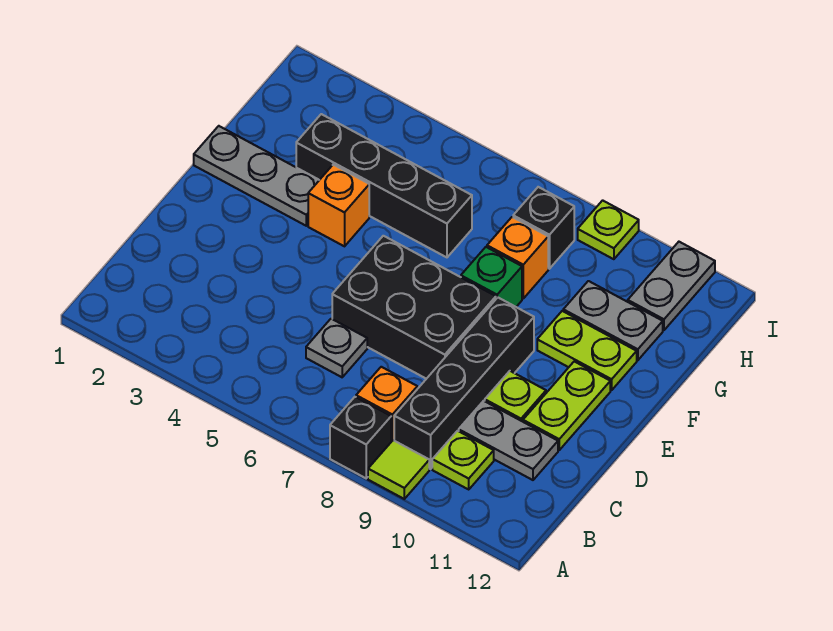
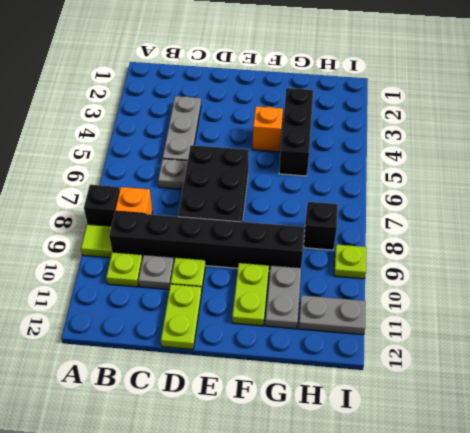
black brick B9:E9 level 1 -> black brick B9:G9 level 1
grey plate C10:C11 level 1 -> grey plate C10 level 1
lime plate D11:E11 level 1 -> lime plate D11:D12 level 1
grey plate F1:F3 level 1 -> grey plate C3:C5 level 1
green brick F8 level 1 -> none
black brick G3:G6 level 1 -> black brick G3:G5 level 1
orange brick G8 level 1 -> none

